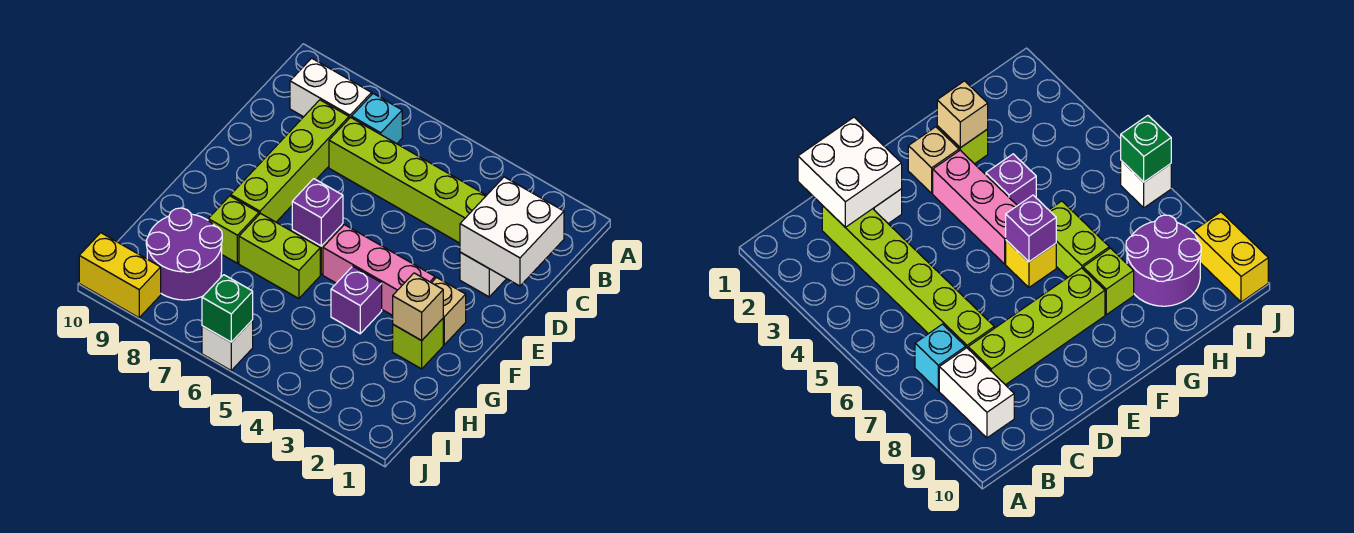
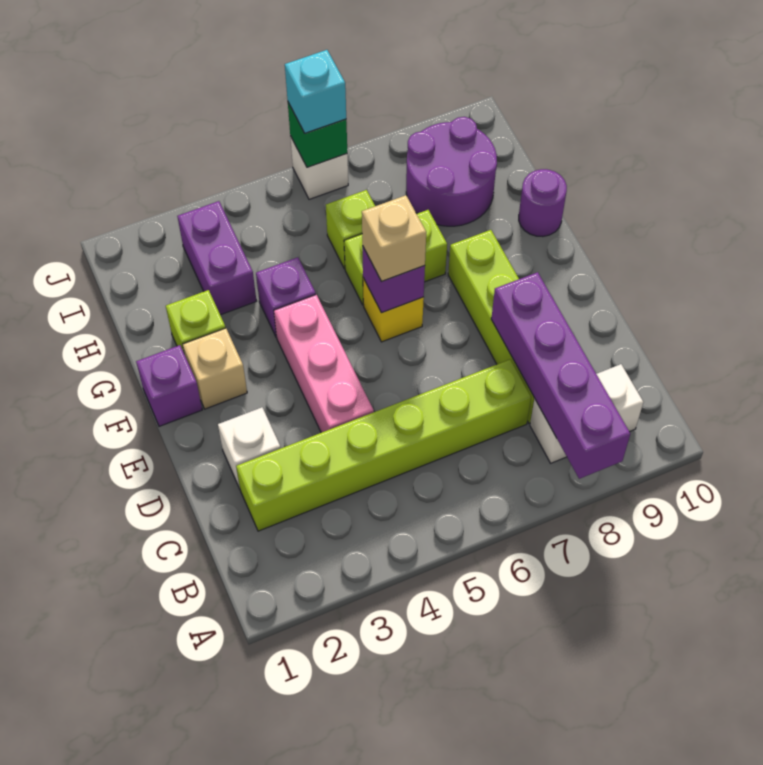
none -> purple brick A8:D8 level 2
cyan brick B7 level 1 -> cyan brick J6 level 3
white brick C1:D2 level 2 -> none
none -> purple brick F1 level 1
pink brick F3:F5 level 1 -> pink brick D4:F4 level 1
tan brick G2 level 2 -> tan brick F6 level 3
lime brick G8 level 1 -> lime brick H6 level 1
none -> purple round brick G10 level 1
none -> purple brick H3:I3 level 1
yellow brick J9:J10 level 1 -> none

